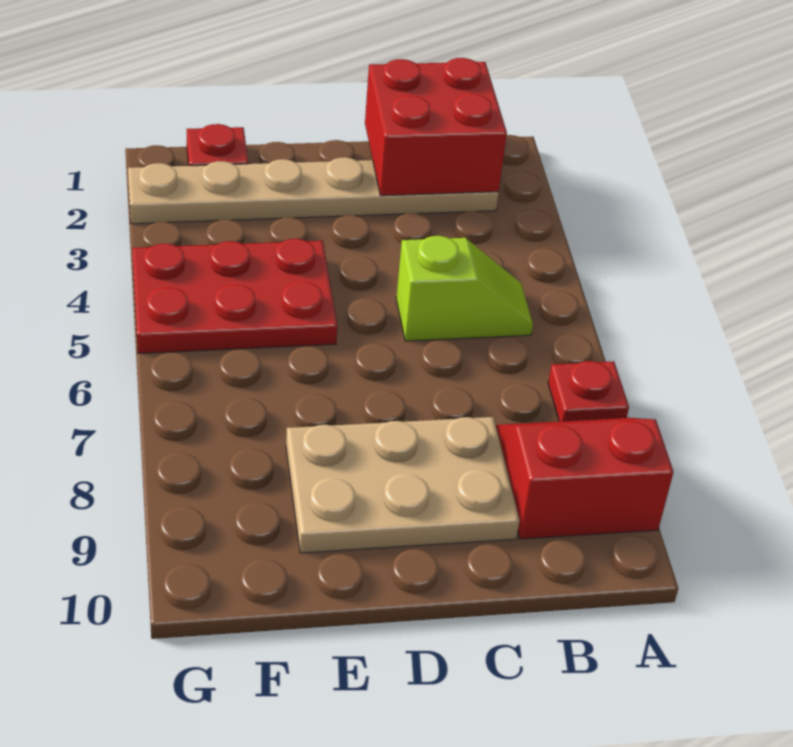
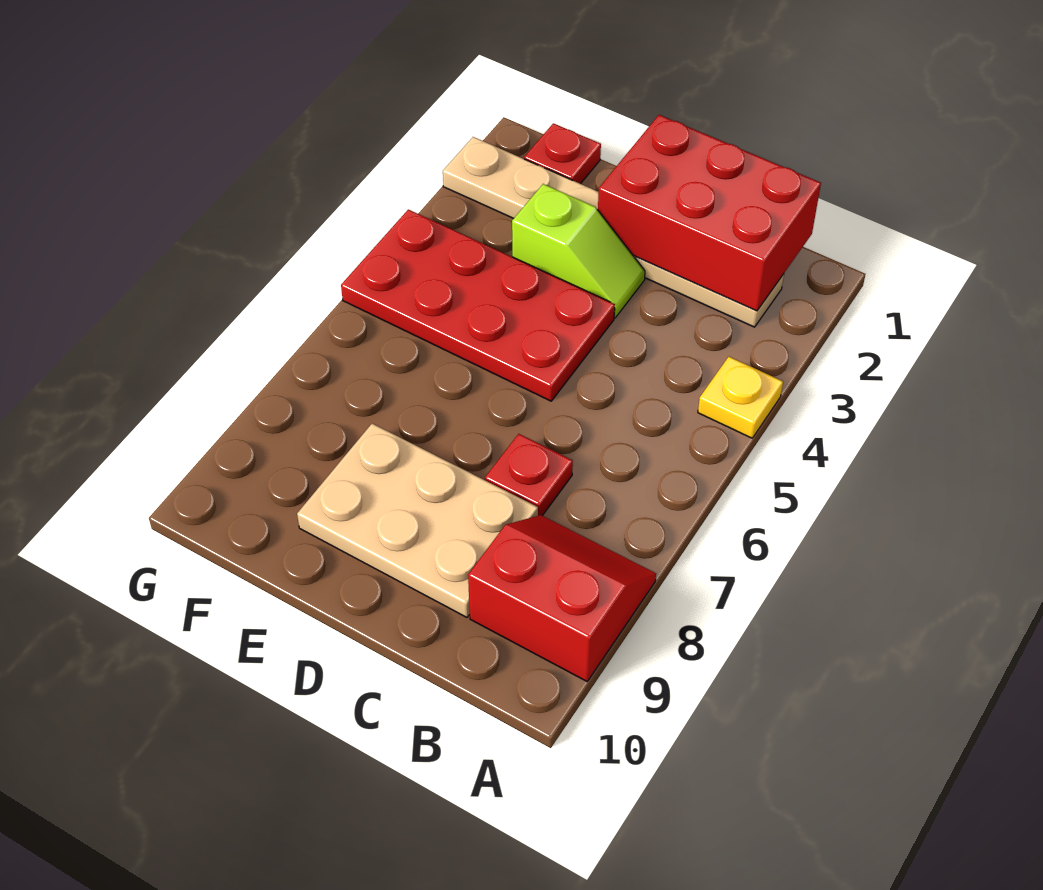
none -> yellow plate A4 level 1
red plate A7 level 1 -> red plate C7 level 1
red brick B1:C2 level 2 -> red brick B1:D2 level 2
lime slope B5:C5 level 1 top C -> lime slope D3:E3 level 1 top E
red plate E4:G5 level 1 -> red plate D4:G5 level 1

